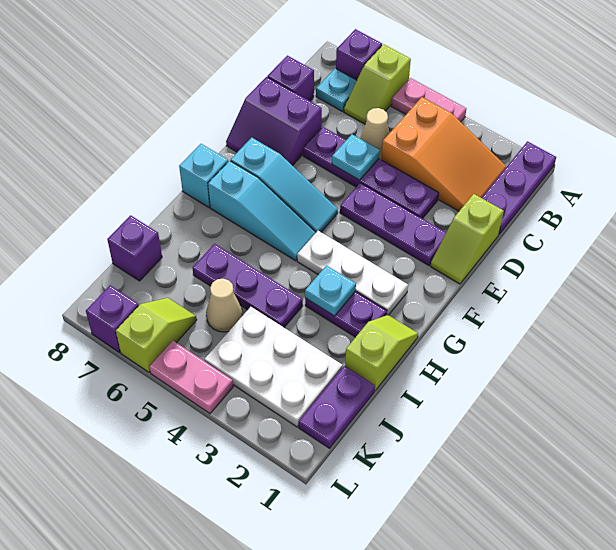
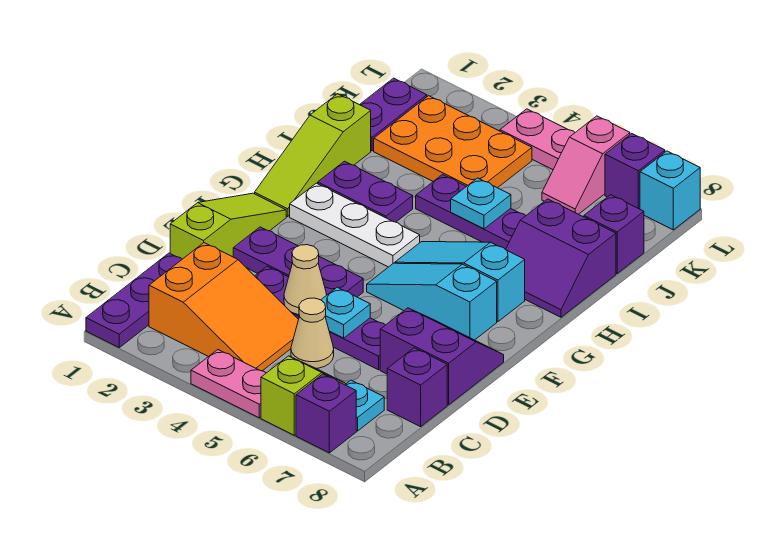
orange slope B2:C4 level 1 top 4 -> orange slope B2:C4 level 1 top 2
lime slope D1:E1 level 1 top D -> lime slope D1:F1 level 1 top D
cyan brick G8 level 1 -> cyan brick L8 level 1
lime slope H1:I1 level 1 top I -> lime slope G1:I1 level 1 top I
cyan plate H3 level 2 -> cyan plate I5 level 2
none -> purple slope H7:I8 level 1 top I
white plate J2:K4 level 1 -> orange plate J2:K4 level 1
tan cone J5 level 1 -> tan cone D4 level 2
lime slope K6:L6 level 1 top L -> pink slope K6:L6 level 1 top L

